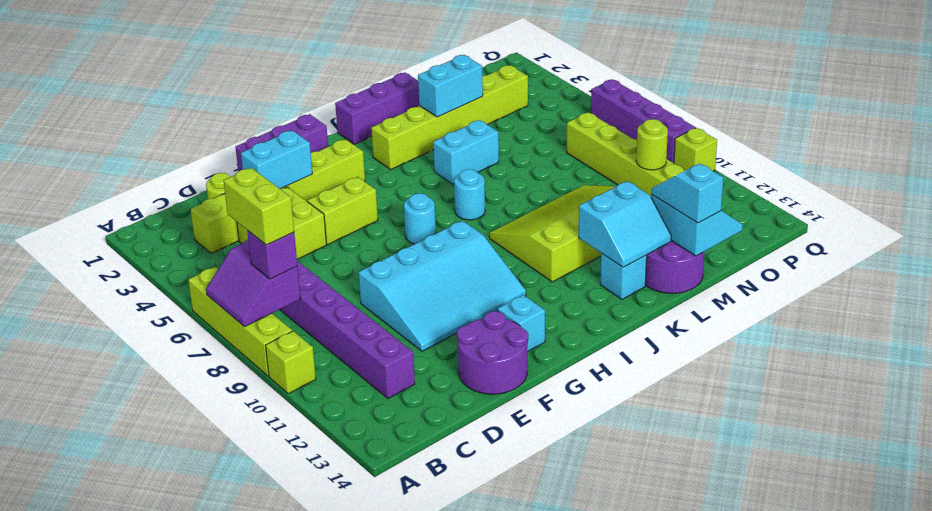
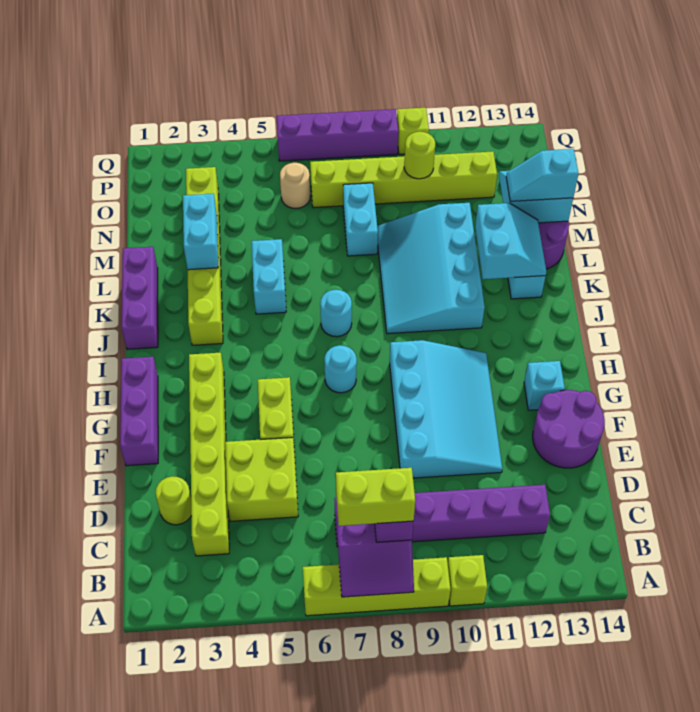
cyan brick E3:F3 level 2 -> cyan brick M8:N8 level 1
lime slope J9:M11 level 1 top 11 -> cyan slope J9:M11 level 1 top 11
none -> tan round brick O6 level 1

